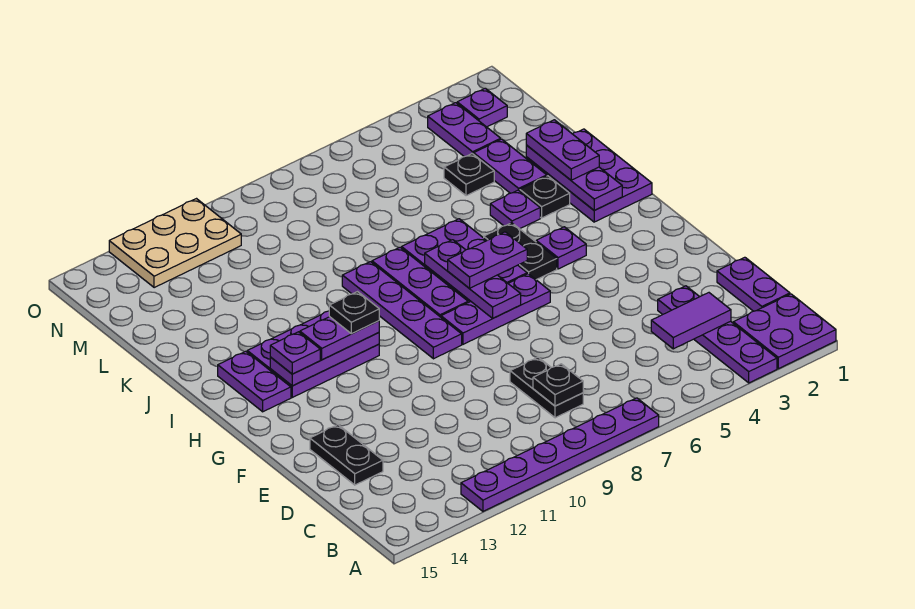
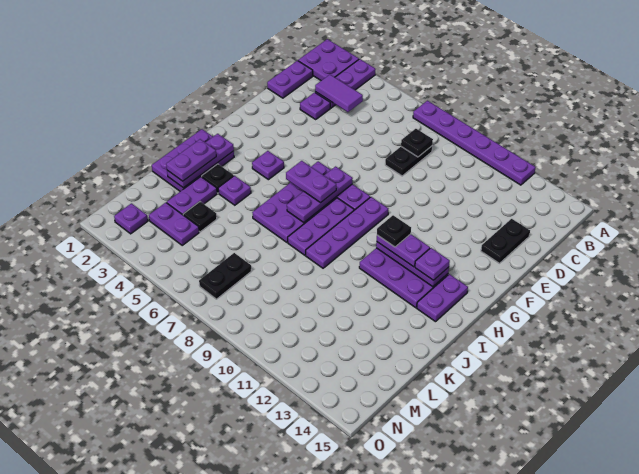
black plate H5:I5 level 1 -> black plate M7:N7 level 1
purple plate M3:N3 level 1 -> purple plate M3:M4 level 1
tan plate N11:O13 level 1 -> none

